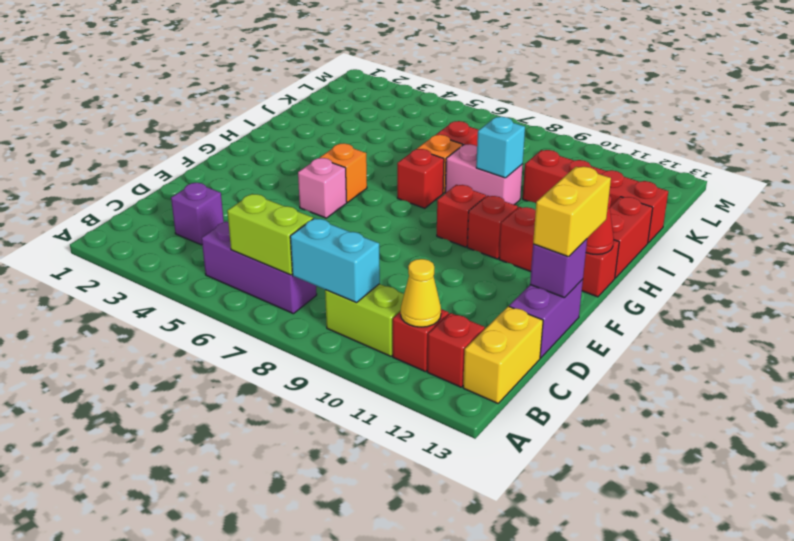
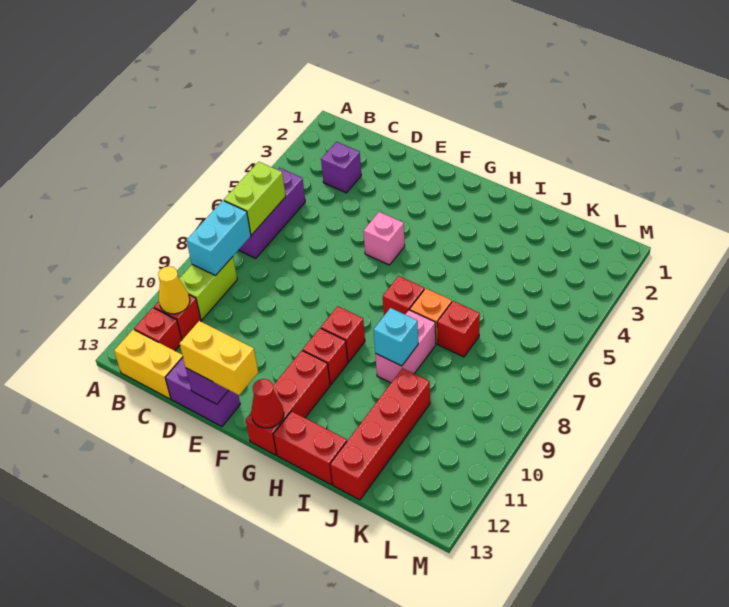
orange brick G5 level 1 -> none

